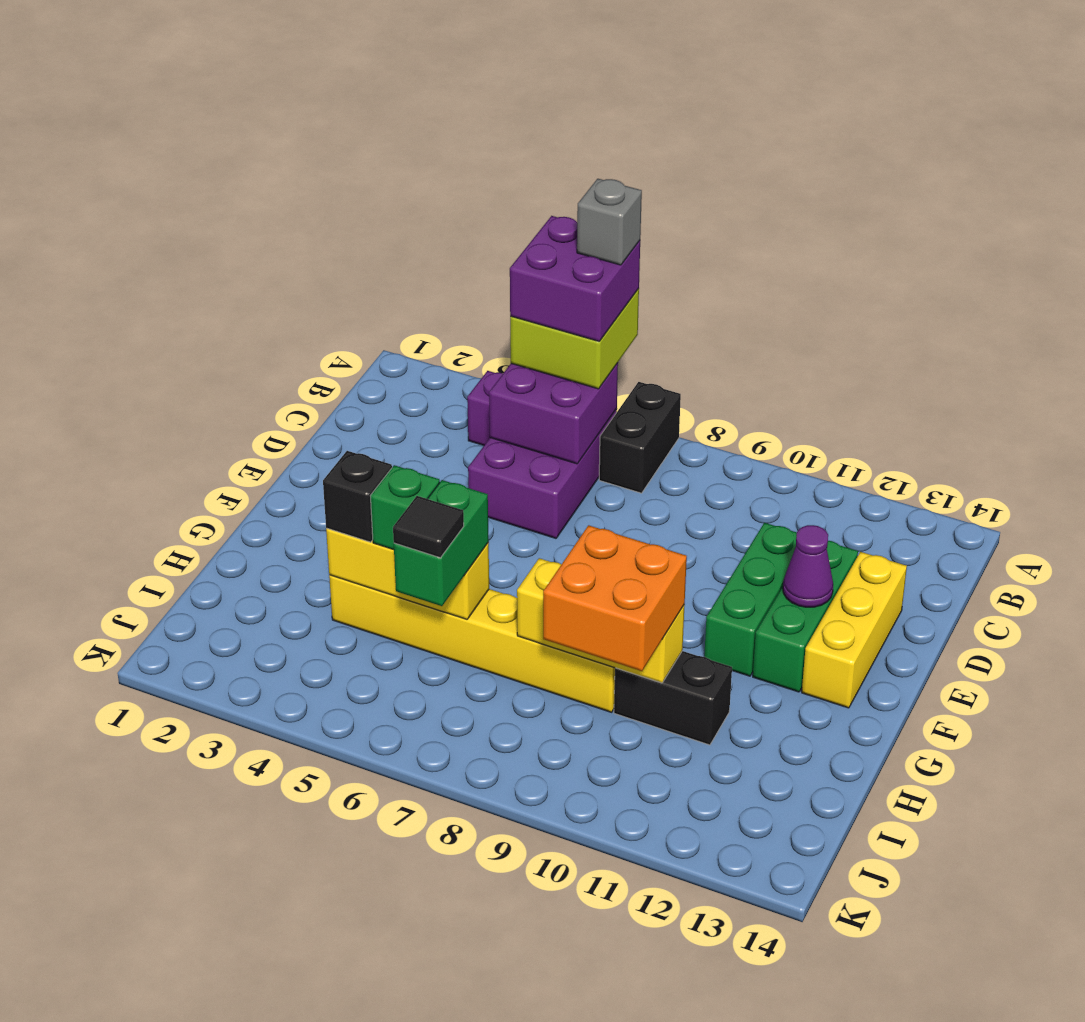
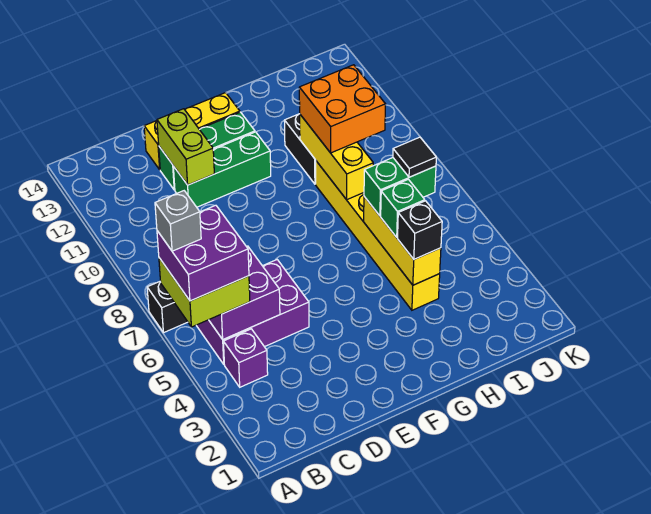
none -> lime brick D11:D12 level 2
purple cone E12 level 2 -> none

